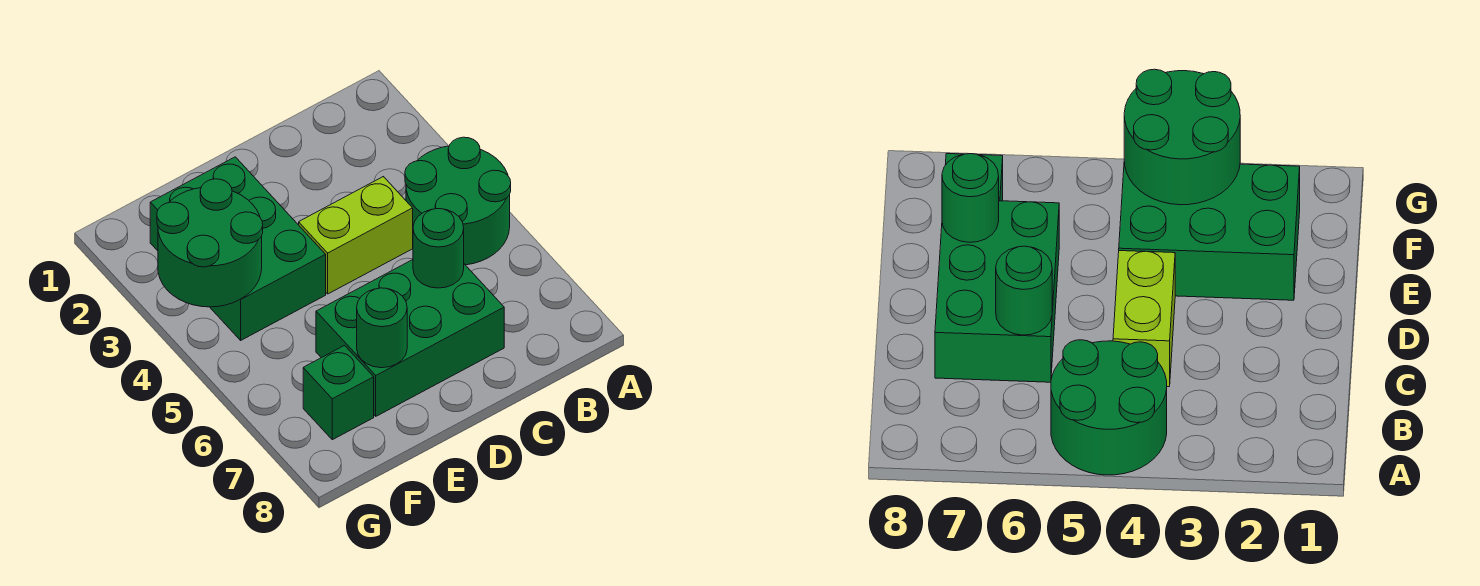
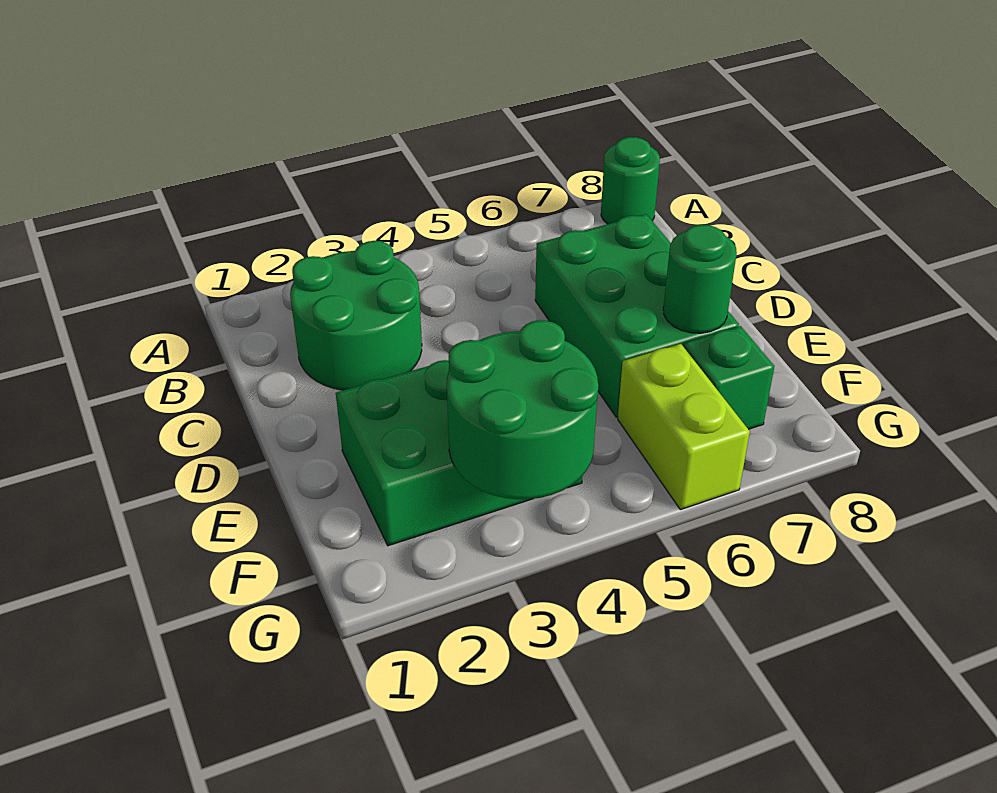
green round brick A4:B5 level 1 -> green round brick B2:C3 level 1
lime brick C4:D4 level 1 -> lime brick F6:G6 level 1
green round brick C6 level 2 -> green round brick A8 level 1

